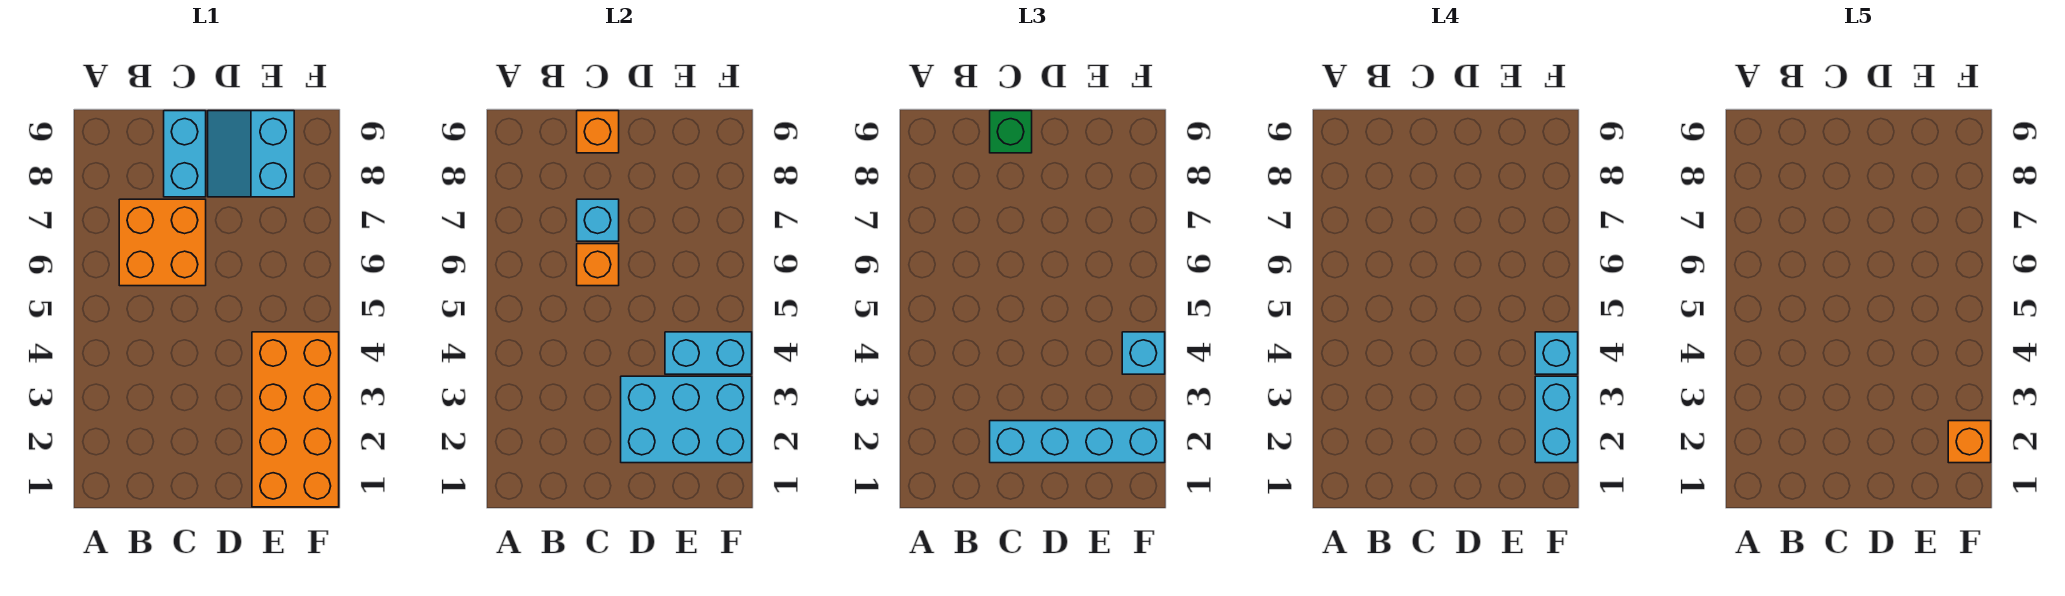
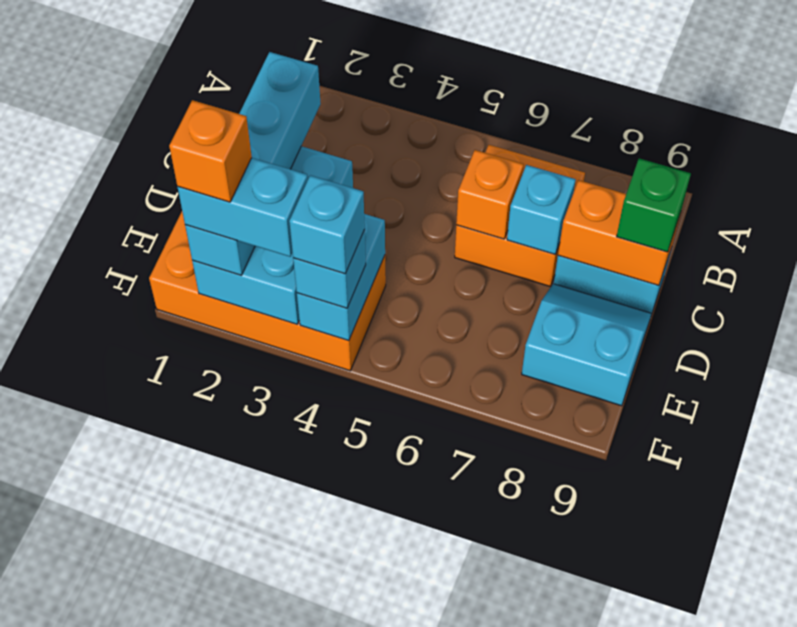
orange brick C9 level 2 -> orange brick C8:C9 level 2

